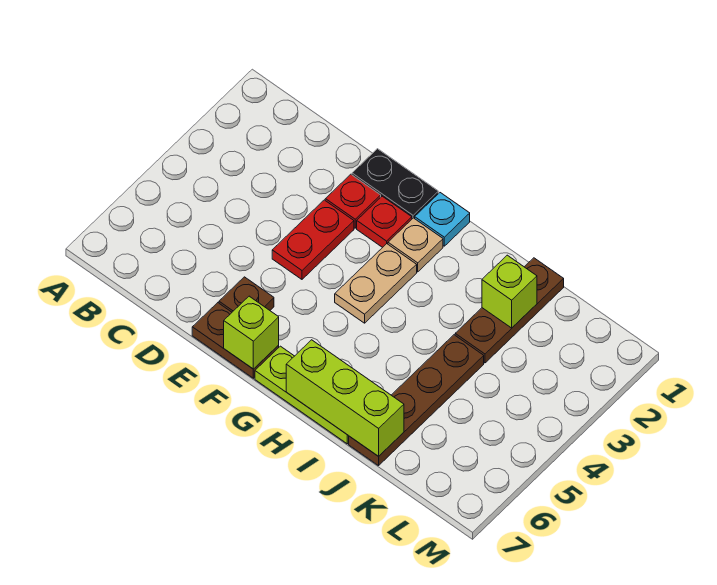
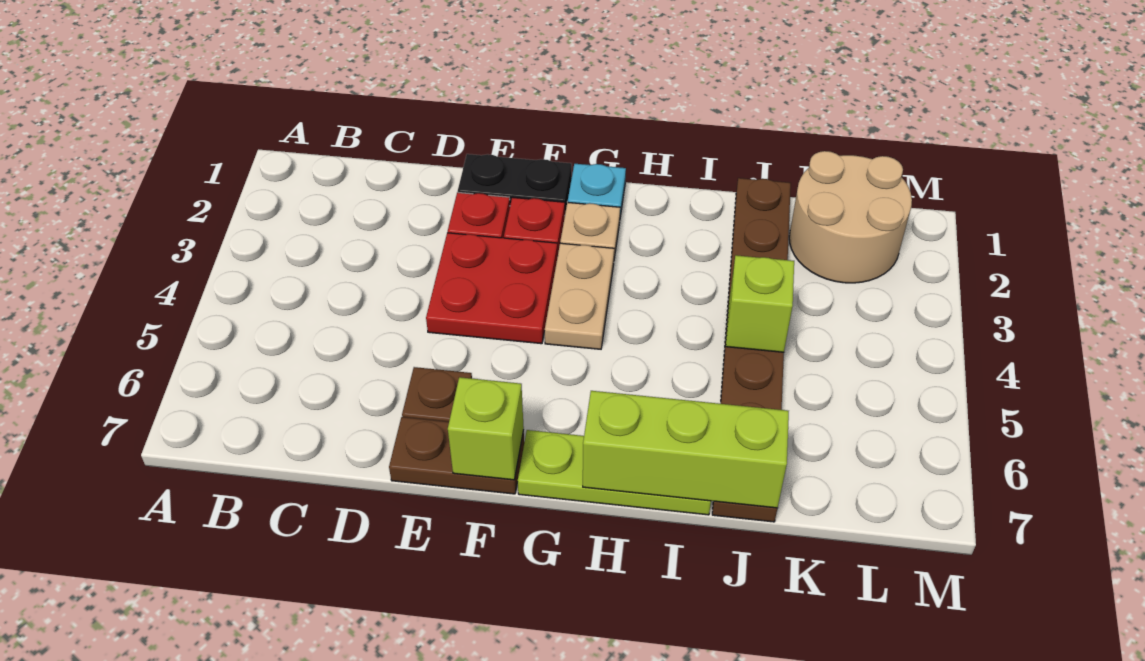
red plate E3:E4 level 1 -> red plate E3:F4 level 1
lime brick J2 level 2 -> lime brick J4 level 2
none -> tan round brick K1:L2 level 1

